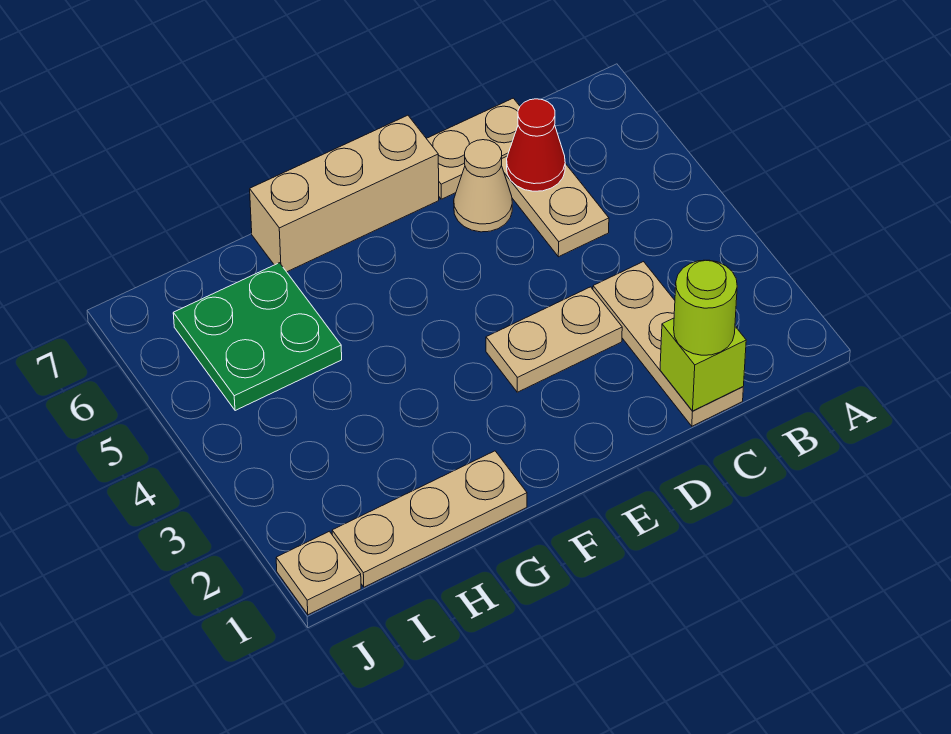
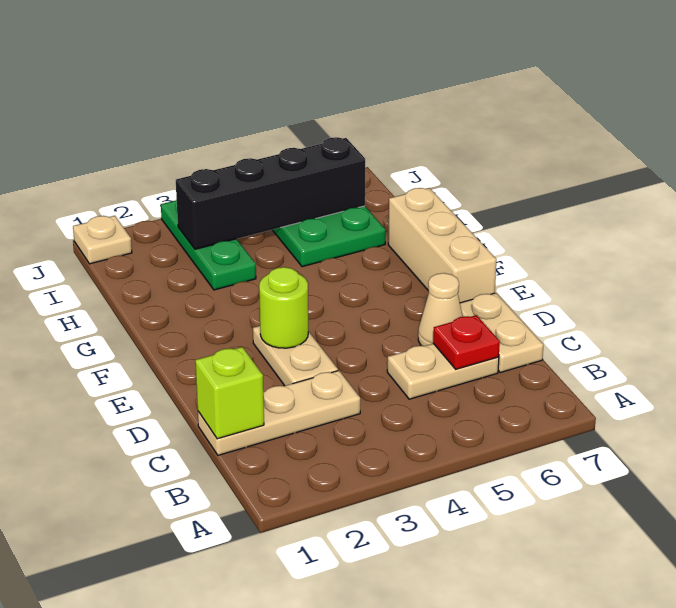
lime round brick C1 level 3 -> lime round brick E3 level 2
red cone C6 level 2 -> red plate C6 level 2
tan plate G1:I1 level 1 -> none
none -> green plate H3:J3 level 1
none -> black brick I3:I6 level 2

